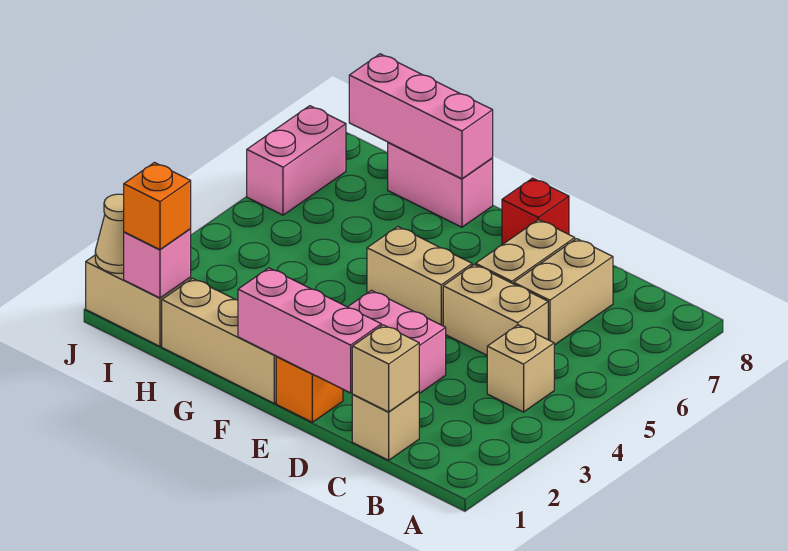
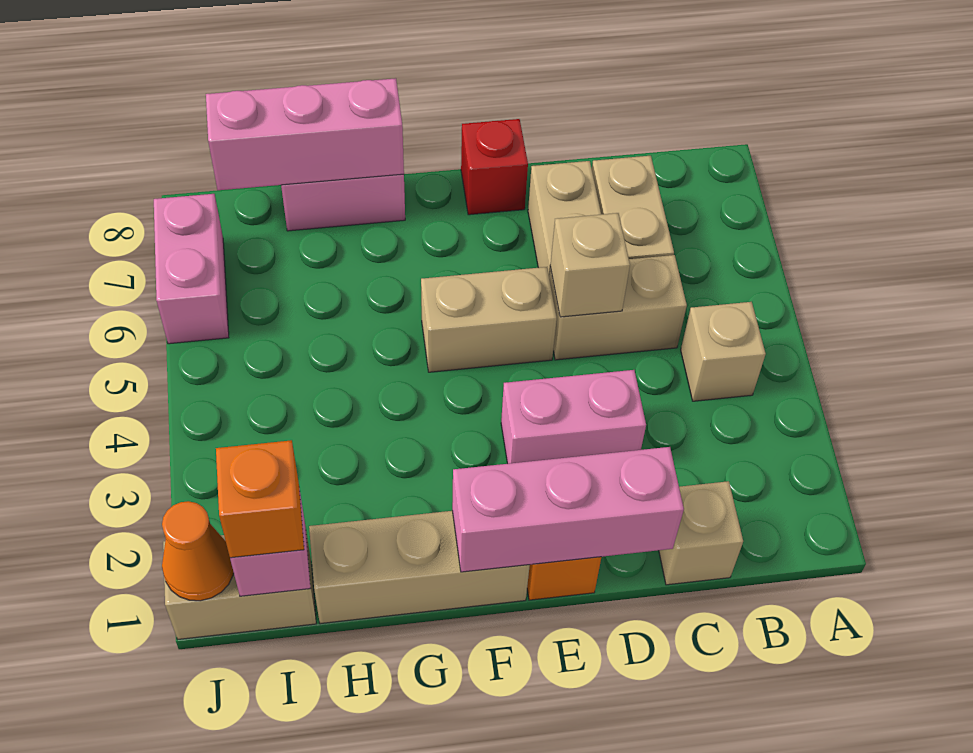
tan brick C1 level 2 -> tan brick D5 level 2
tan cone J1 level 2 -> orange cone J1 level 2

